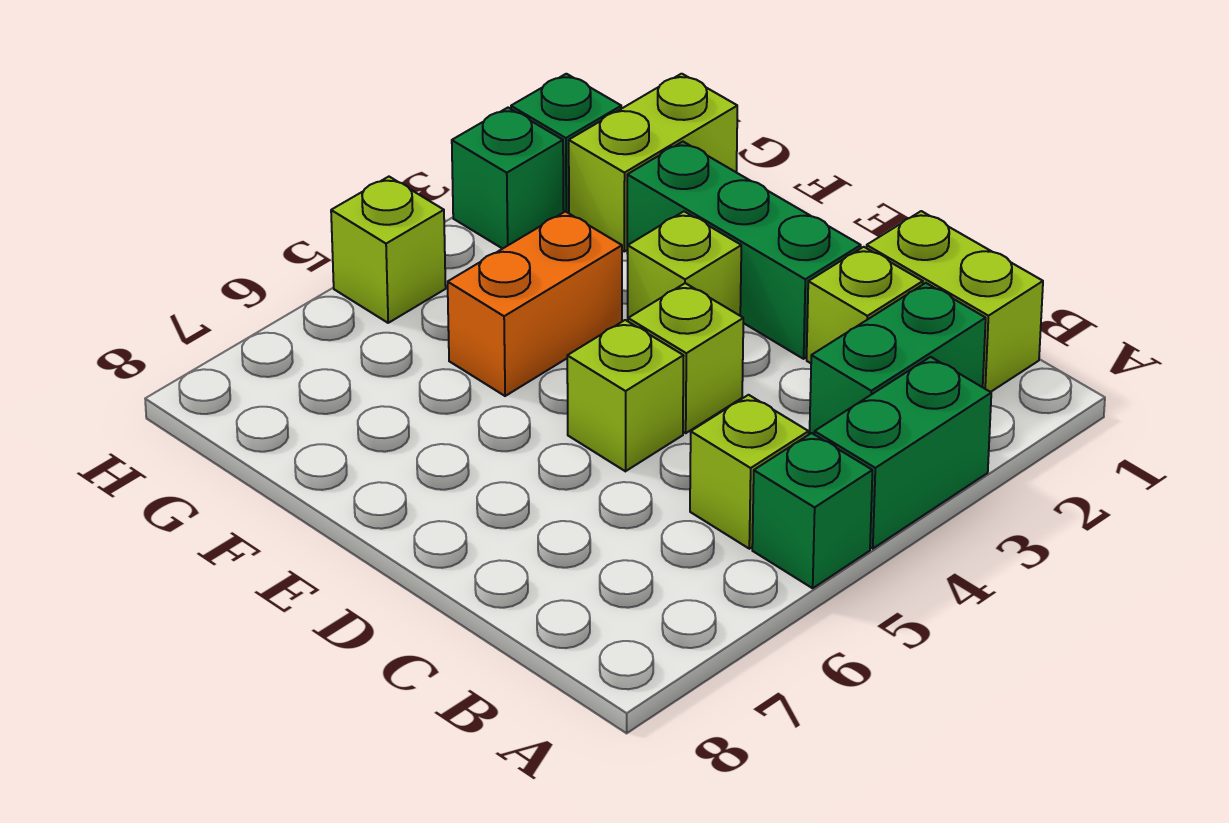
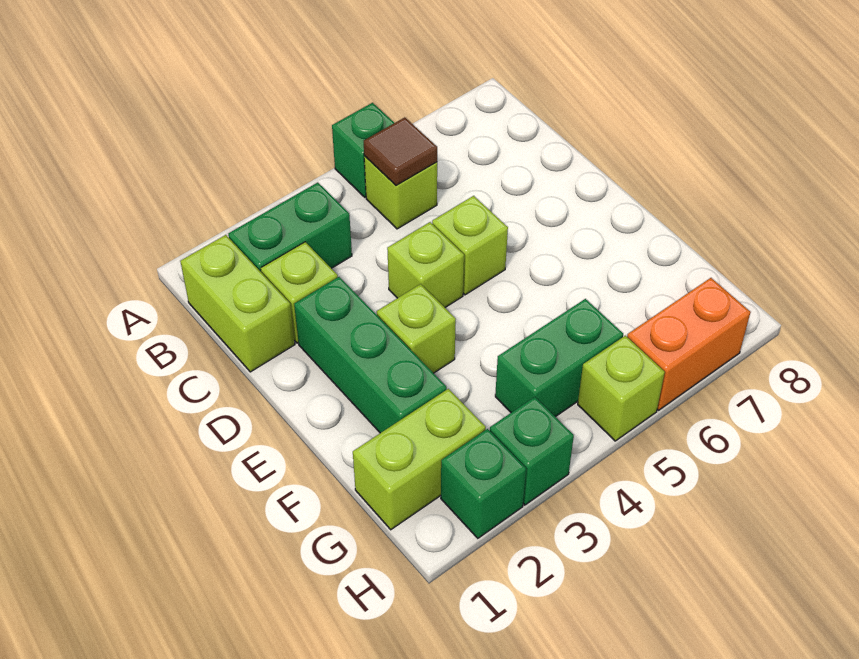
green brick A3:A4 level 1 -> green brick G4:G5 level 1
none -> brown tile B5 level 2
orange brick F4:F5 level 1 -> orange brick H6:H7 level 1

